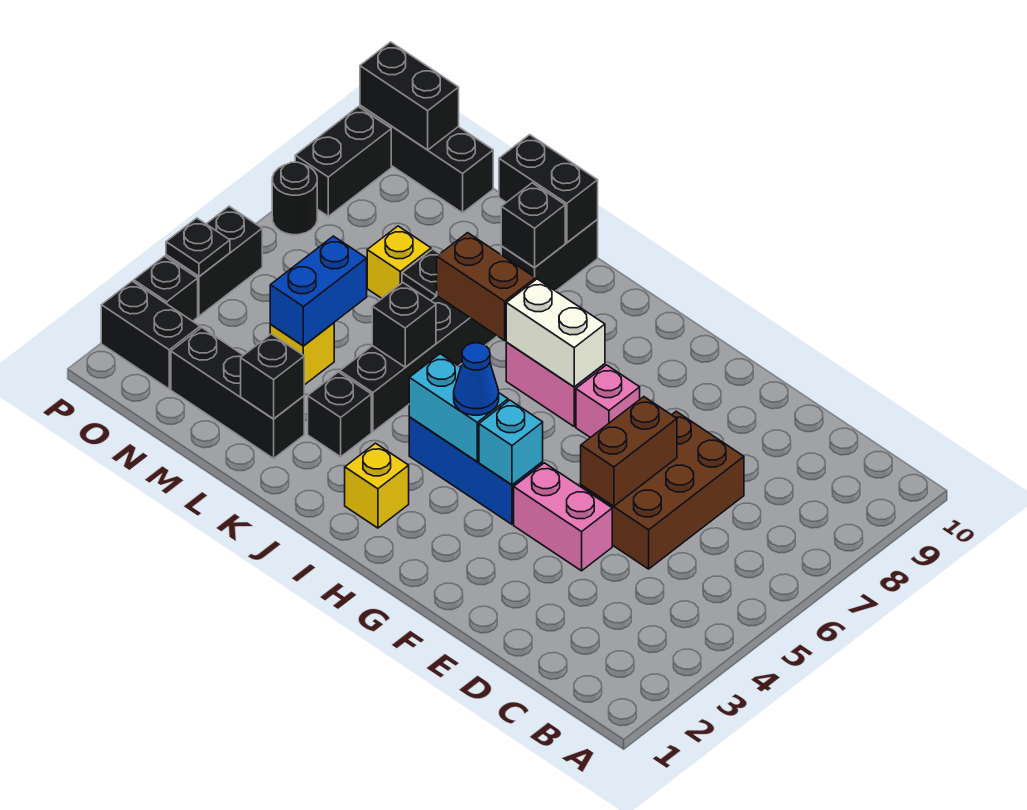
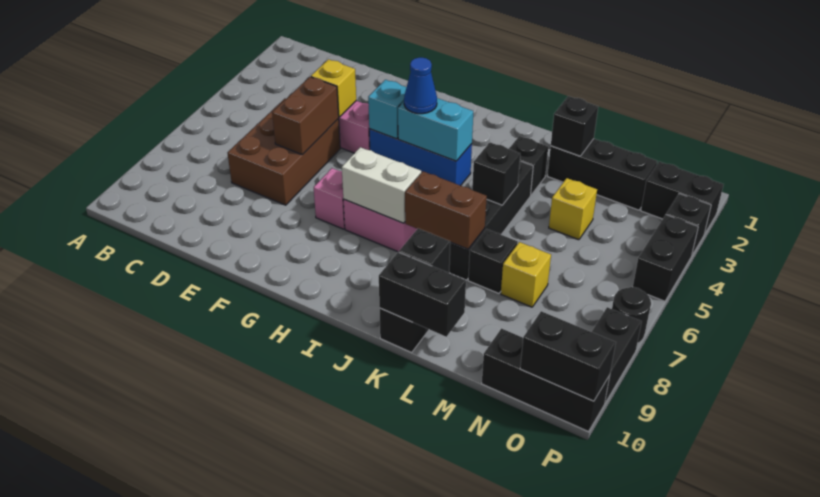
yellow brick I2 level 1 -> yellow brick E4 level 2
blue brick M4:M5 level 2 -> none
black plate P4 level 2 -> none

